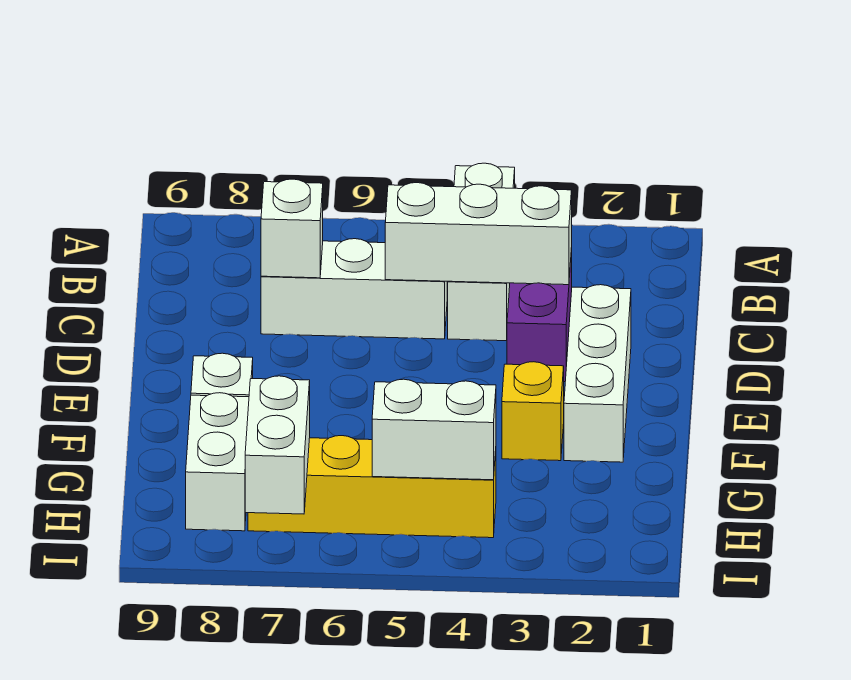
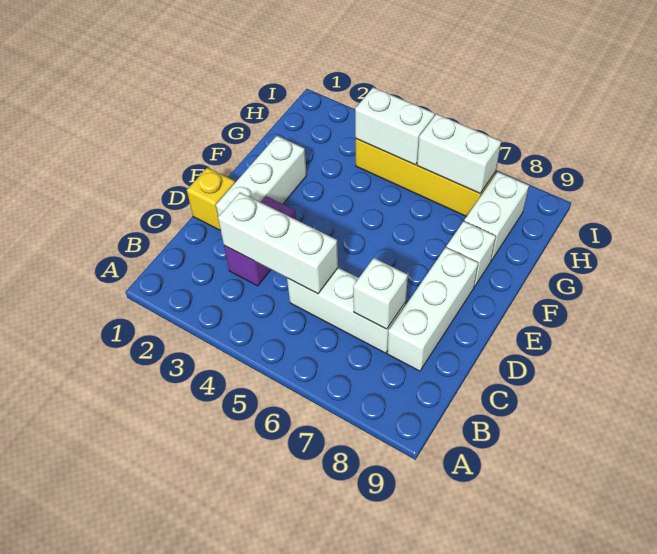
white brick A4:C4 level 1 -> white brick C8:E8 level 1
yellow brick F3 level 1 -> yellow brick D1 level 1
white brick H7:I7 level 2 -> white brick H6:H7 level 2

